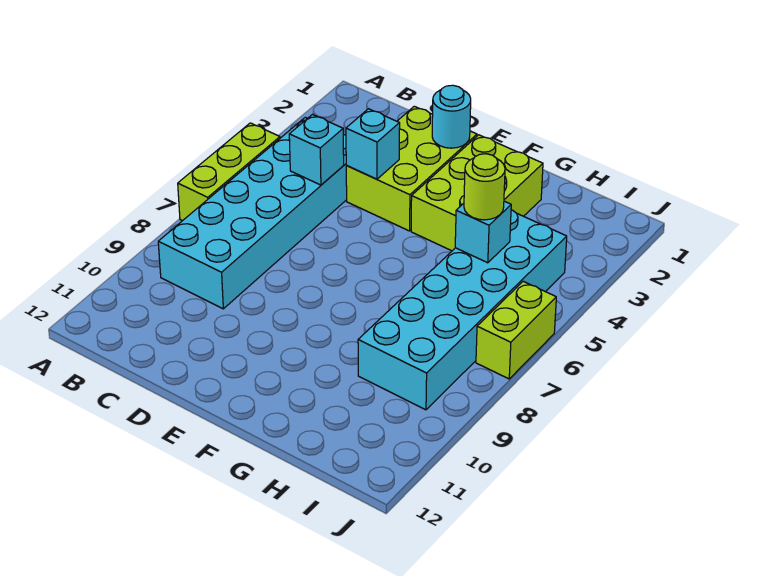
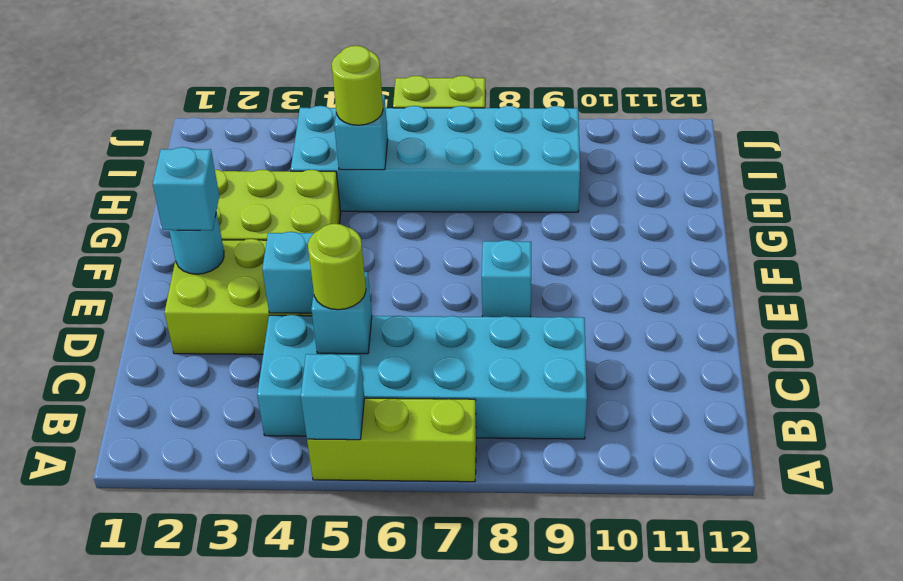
none -> cyan brick A5 level 2
none -> lime round brick C5 level 3
none -> cyan brick E2 level 3
none -> cyan brick E8 level 1

